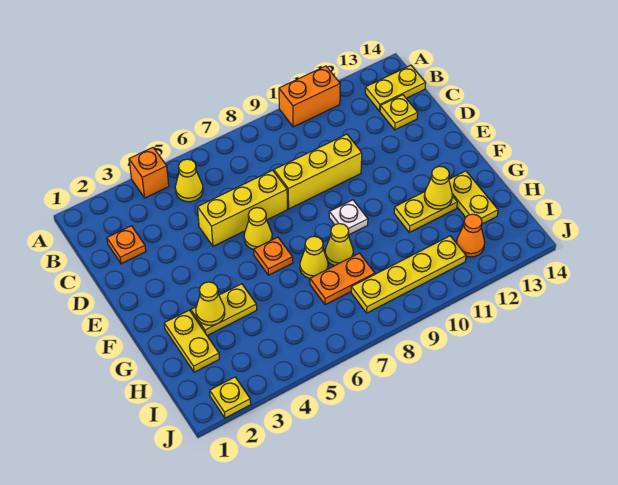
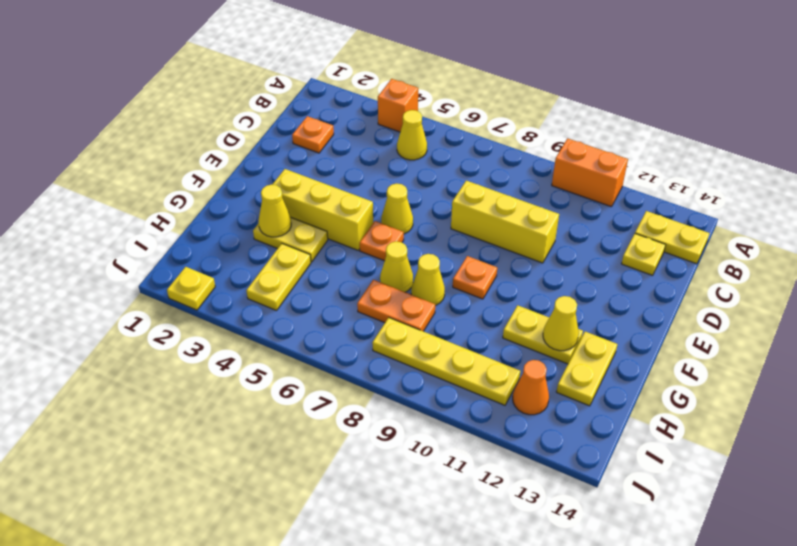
yellow brick D5:D7 level 1 -> yellow brick F3:F5 level 1
white plate F9 level 1 -> orange plate F9 level 1
yellow plate G2:H2 level 1 -> yellow plate H4:I4 level 1

